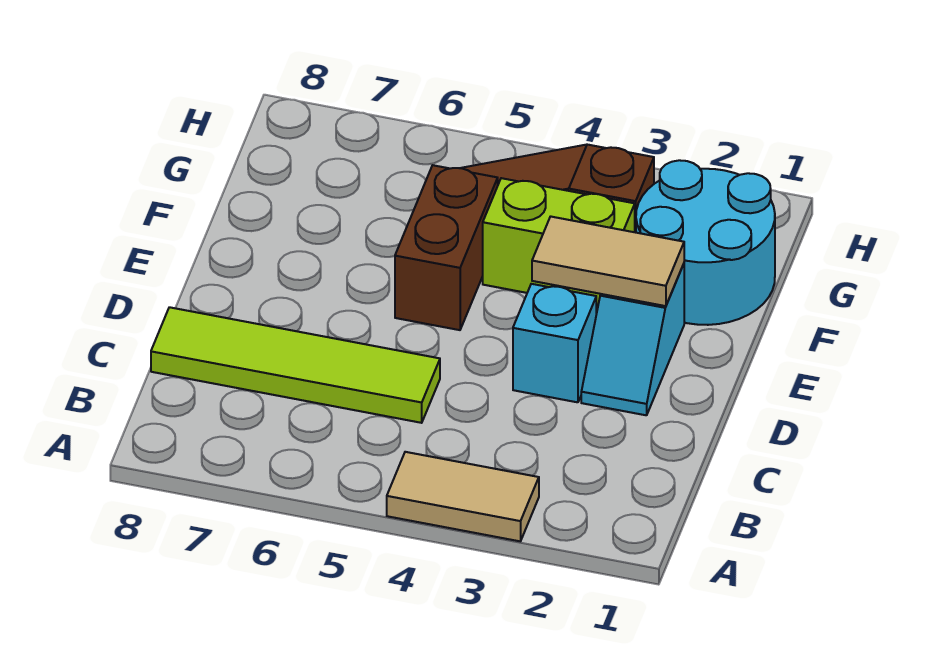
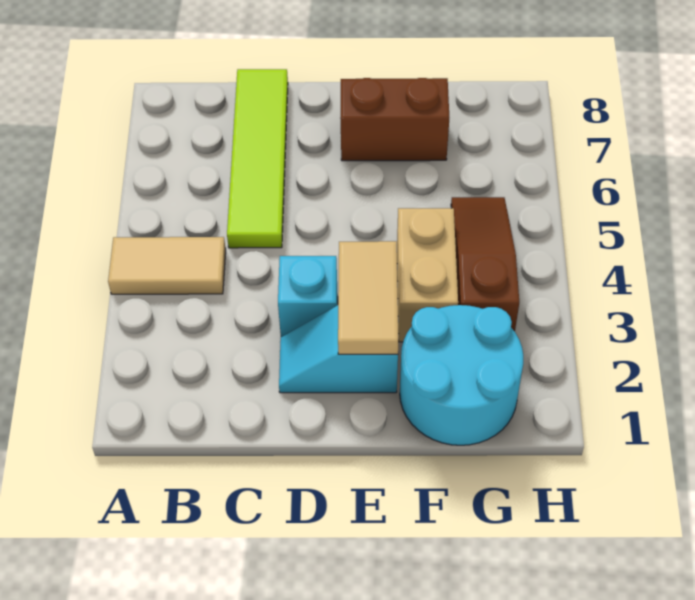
tan tile A3:A4 level 1 -> tan tile A4:B4 level 1
brown brick E5:F5 level 1 -> brown brick E7:F7 level 1
lime brick F3:F4 level 1 -> tan brick F3:F4 level 1

